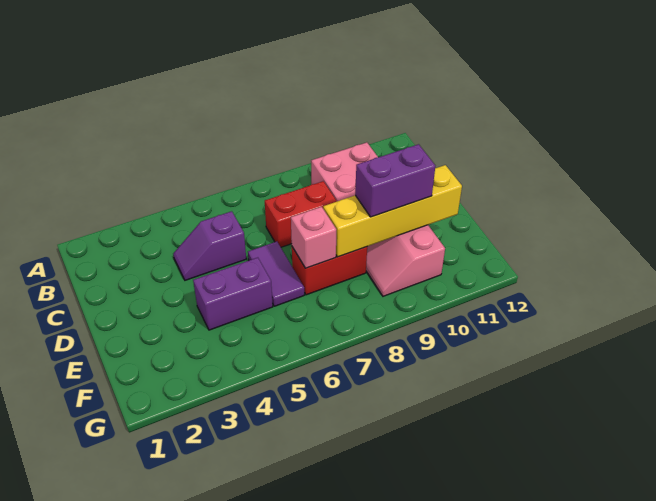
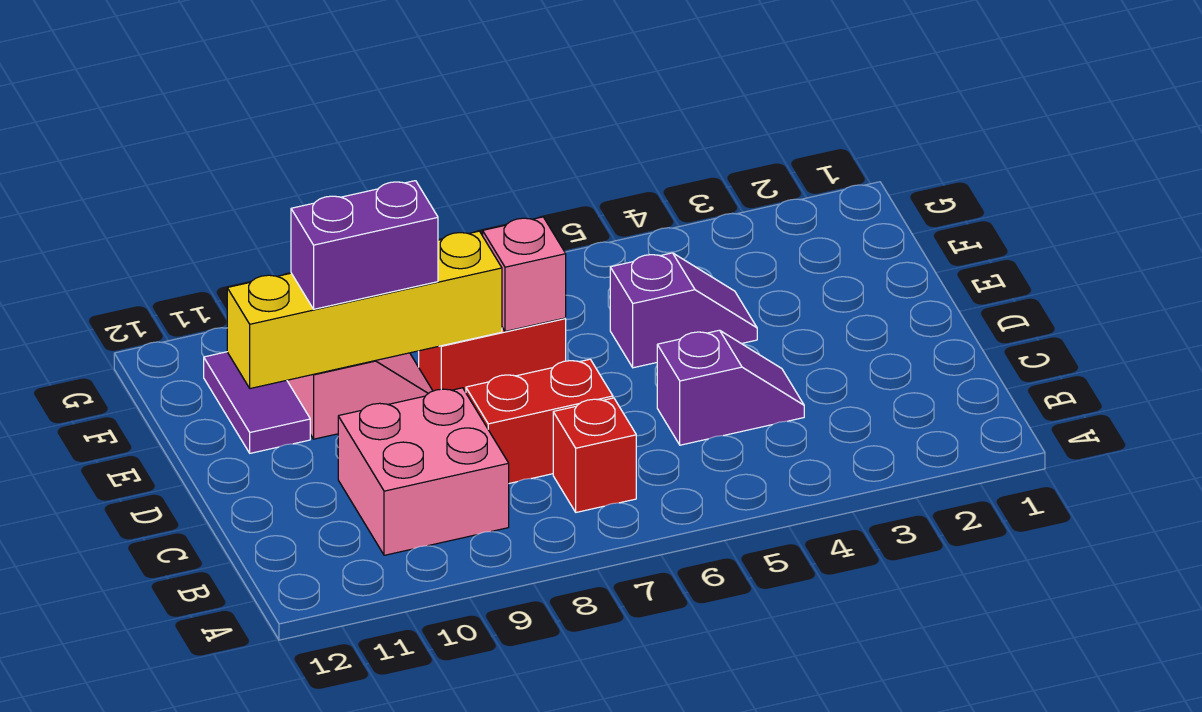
none -> red brick B7 level 1
purple tile D6:E6 level 1 -> purple tile E11:F11 level 1
purple brick E4:E5 level 1 -> purple slope E4:E5 level 1 top 5

